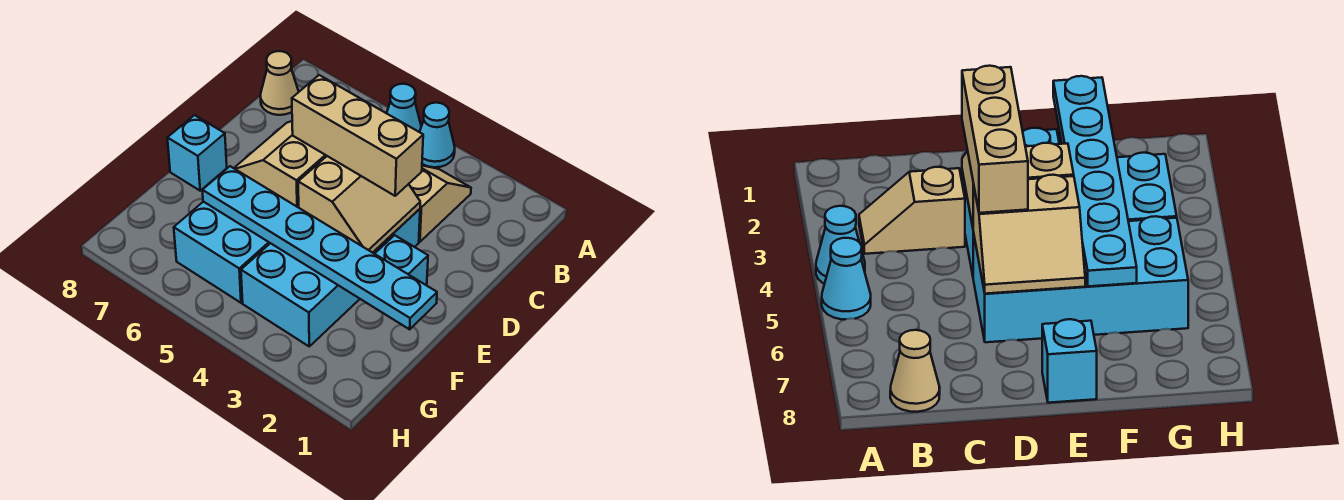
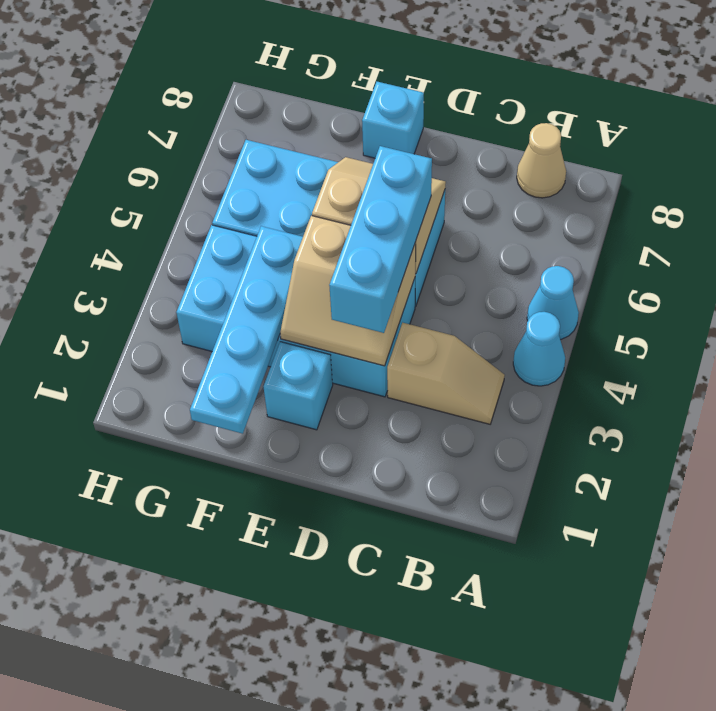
tan brick D3:D5 level 3 -> cyan brick D3:D5 level 3
cyan plate F1:F6 level 2 -> cyan plate F1:F4 level 2

